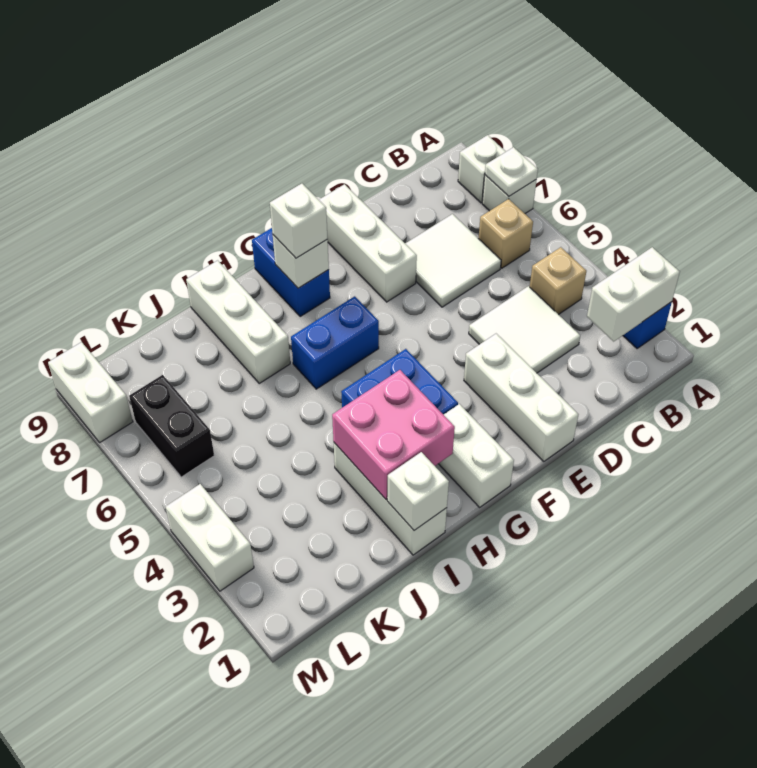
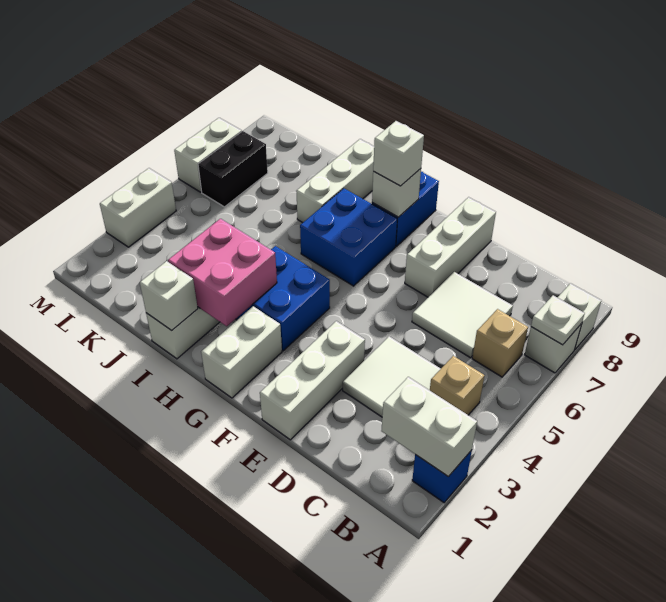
blue brick G6:H6 level 1 -> blue brick G6:H7 level 1
white brick M8:M9 level 1 -> white brick M6:M7 level 1

